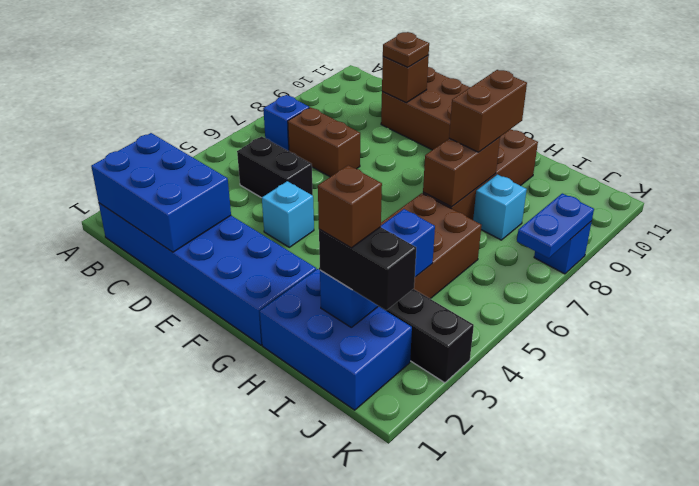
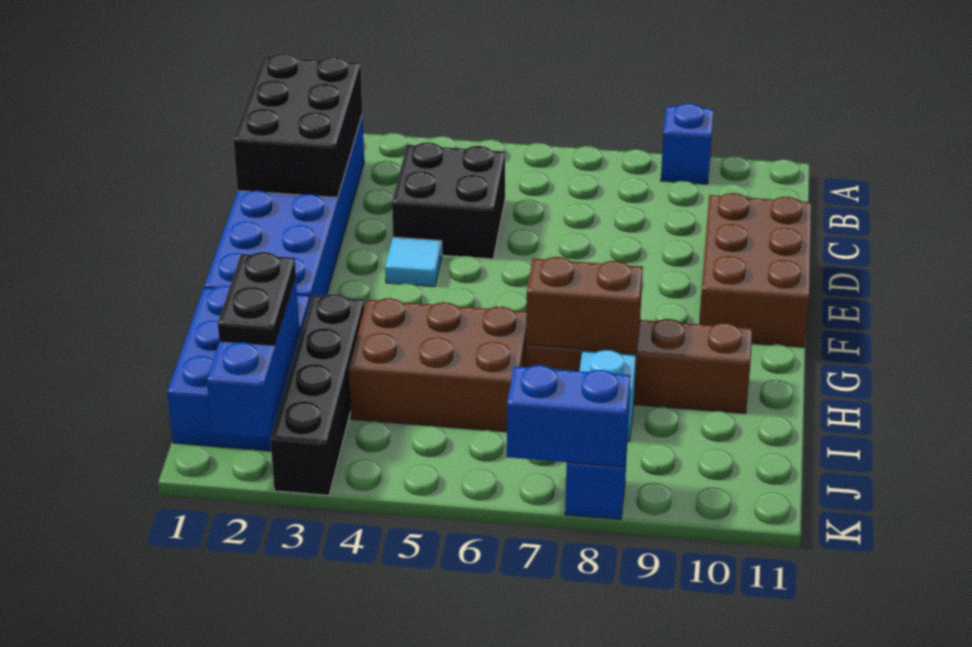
blue brick B1:D2 level 2 -> black brick B1:D2 level 2
blue brick B7 level 1 -> blue brick A9 level 1
black brick C5:D5 level 1 -> black brick C4:D5 level 1
brown brick C7:D7 level 1 -> none
brown brick D10 level 2 -> none
brown plate D10 level 3 -> none
cyan brick E4 level 1 -> cyan tile E4 level 1
brown brick H8:H9 level 3 -> none
blue brick I2:I4 level 2 -> blue brick I2:K2 level 2
black brick I2:J2 level 3 -> black plate I2:J2 level 3
brown brick I2 level 4 -> none
blue plate K7:K8 level 2 -> blue brick K7:K8 level 2

